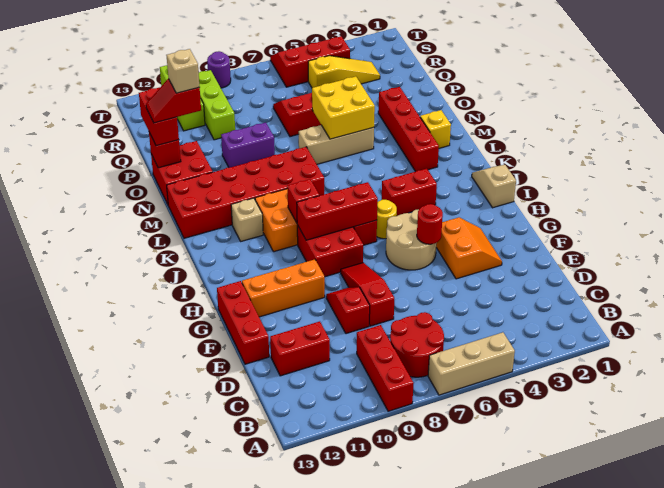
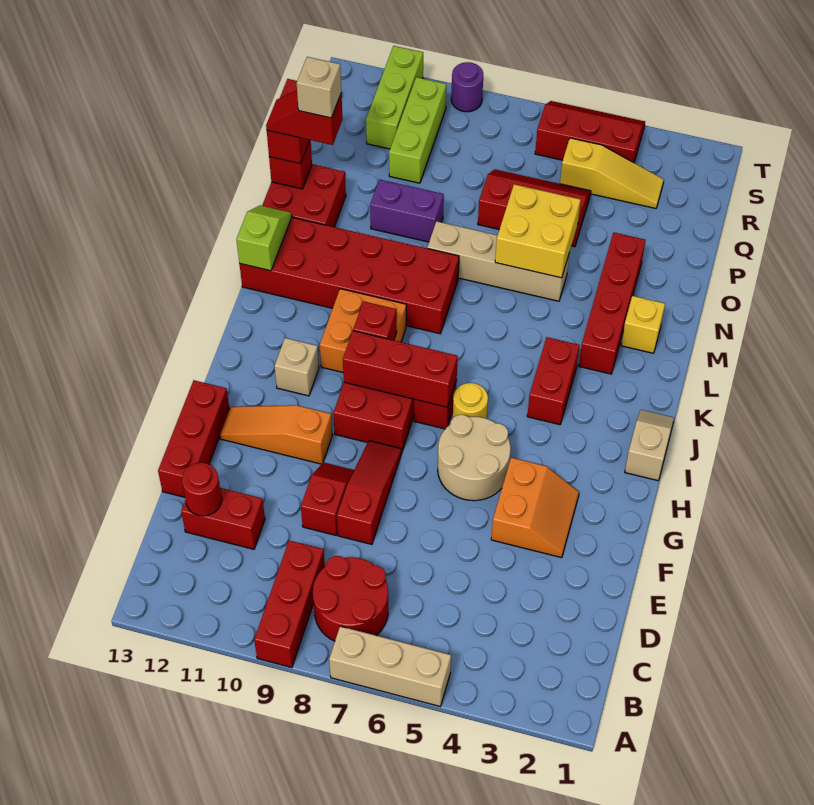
red round brick G5 level 2 -> red round brick D12 level 2
orange brick G10:G12 level 1 -> orange slope G10:G12 level 1 top 10
red brick J4:J5 level 1 -> red brick J4:K4 level 1
tan brick K11 level 1 -> tan brick I11 level 1
none -> lime slope L13:M13 level 2 top L
tan brick N5:N7 level 1 -> tan brick N5:N8 level 1

